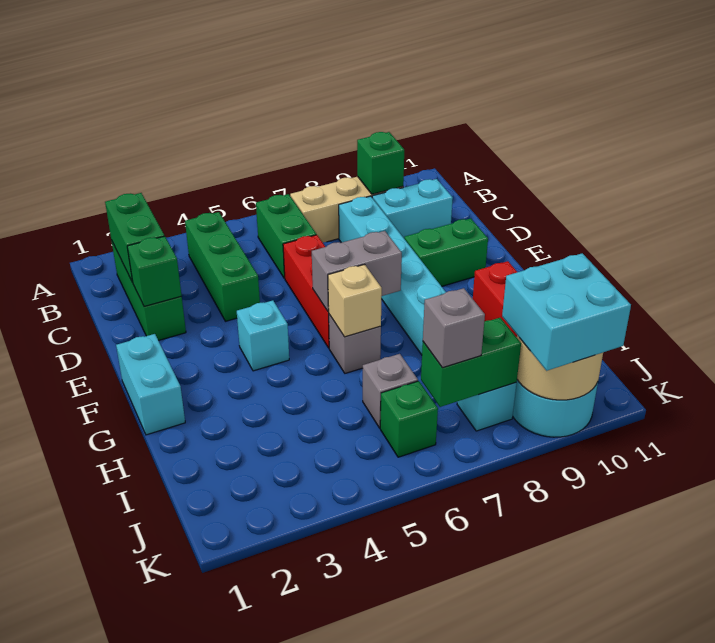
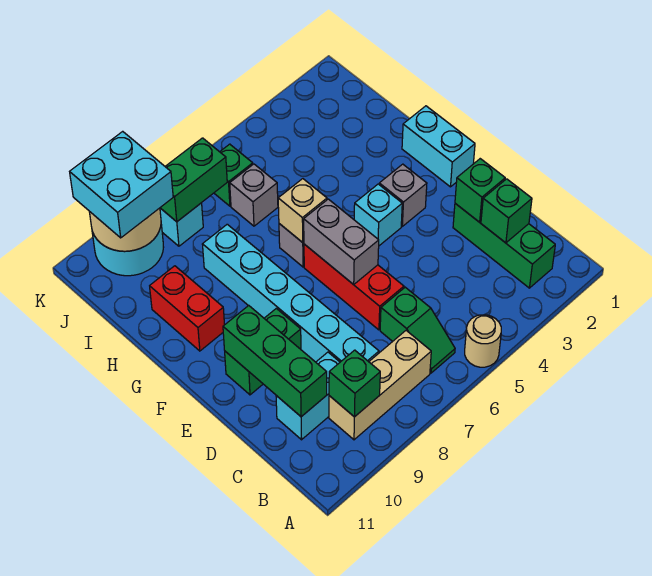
none -> tan round brick A5 level 1
green brick B2:C2 level 2 -> green brick C2 level 2
green brick B4:D4 level 1 -> green brick C10:E10 level 2
green brick B6:C6 level 1 -> green slope B6:C6 level 1 top C
grey brick F6:F7 level 2 -> grey brick E6:F6 level 2
grey brick J7 level 3 -> grey brick F3 level 1

